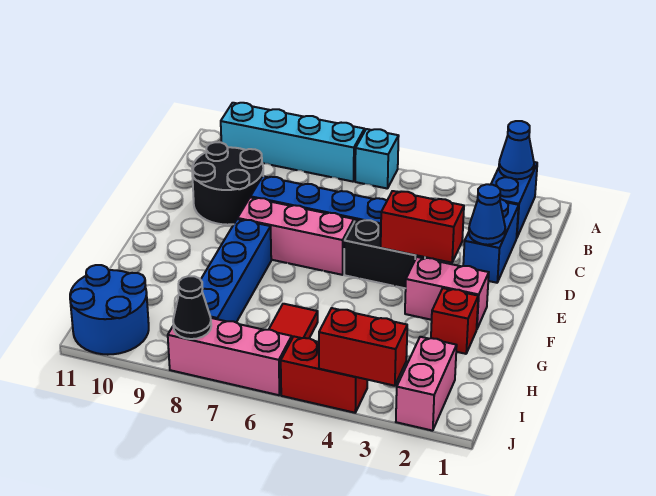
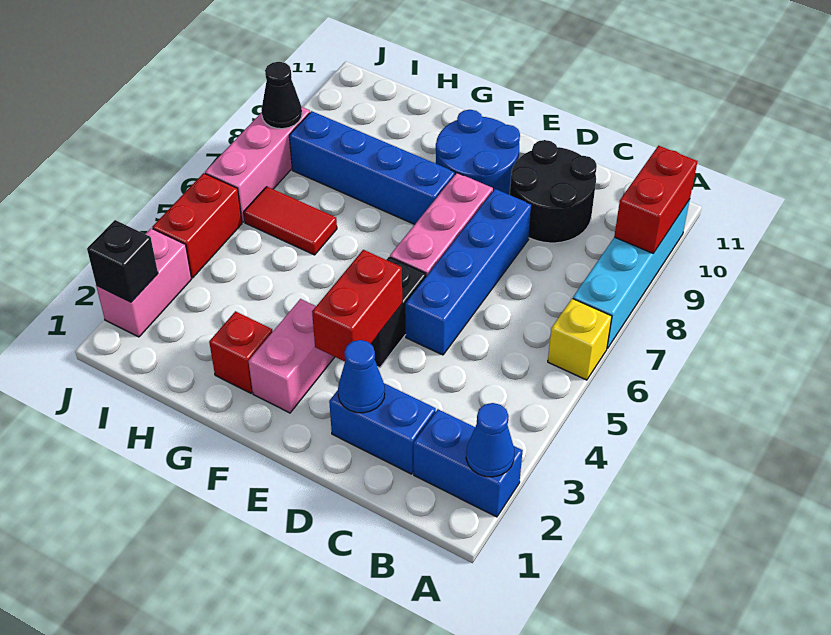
cyan brick A6 level 1 -> yellow brick A6 level 1
pink brick I2:J2 level 1 -> pink brick J2:J3 level 1
blue round brick I10:J11 level 1 -> blue round brick E9:F10 level 1
none -> black brick J2 level 2
red brick J3:J4 level 2 -> red brick A9:A10 level 2

